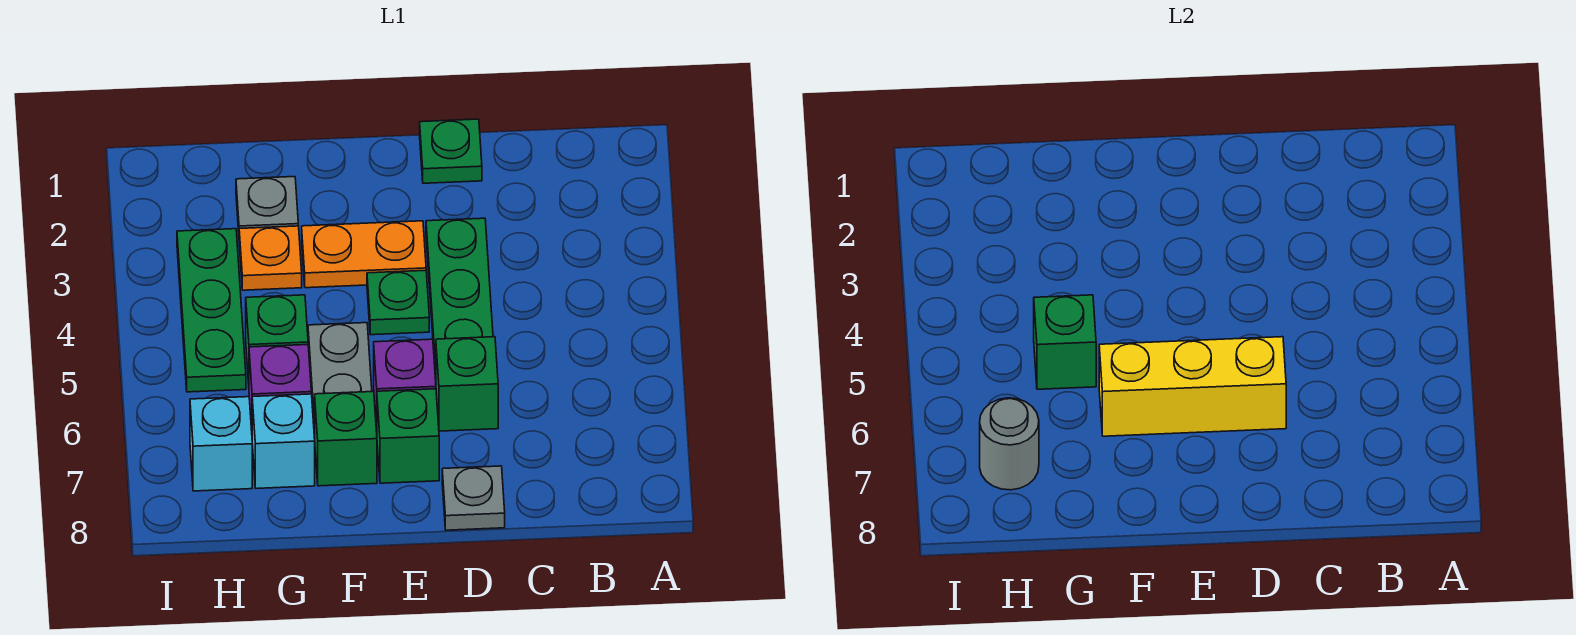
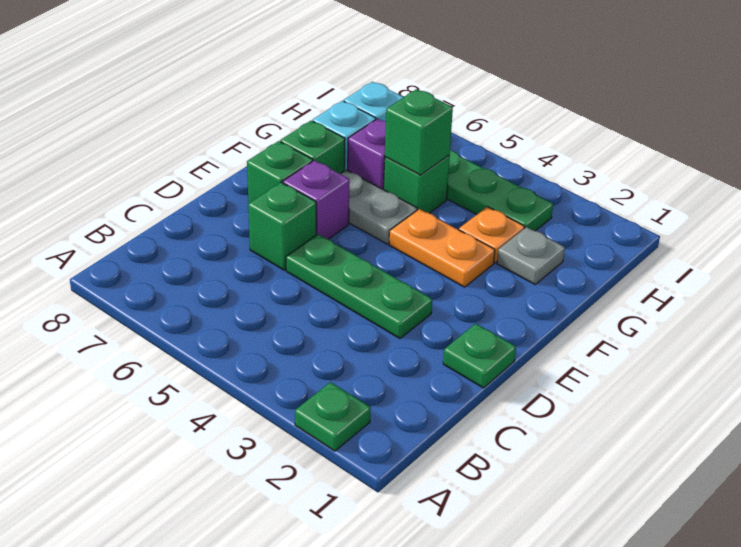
yellow brick D6:F6 level 2 -> none
grey plate D8 level 1 -> none
orange plate E3:F3 level 1 -> orange plate F3:F4 level 1
green plate E4 level 1 -> green plate A2 level 1
grey round brick H7 level 2 -> none

